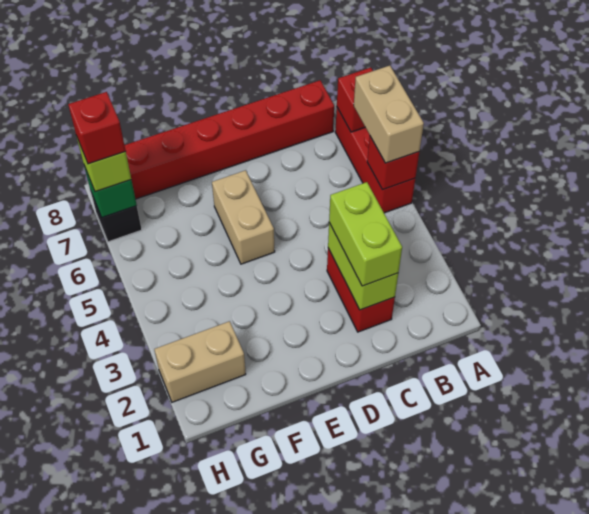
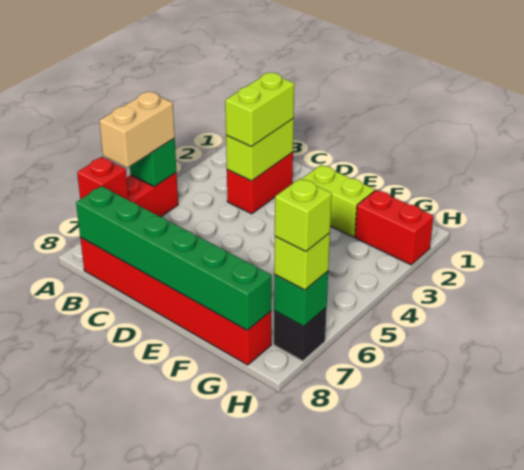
red brick A5 level 2 -> green brick A5 level 2
none -> green brick B8:G8 level 2
none -> lime brick E2:F2 level 1
tan brick E5:E6 level 1 -> none
tan brick G2:H2 level 1 -> red brick G2:H2 level 1
red brick H7 level 4 -> lime brick H7 level 4

